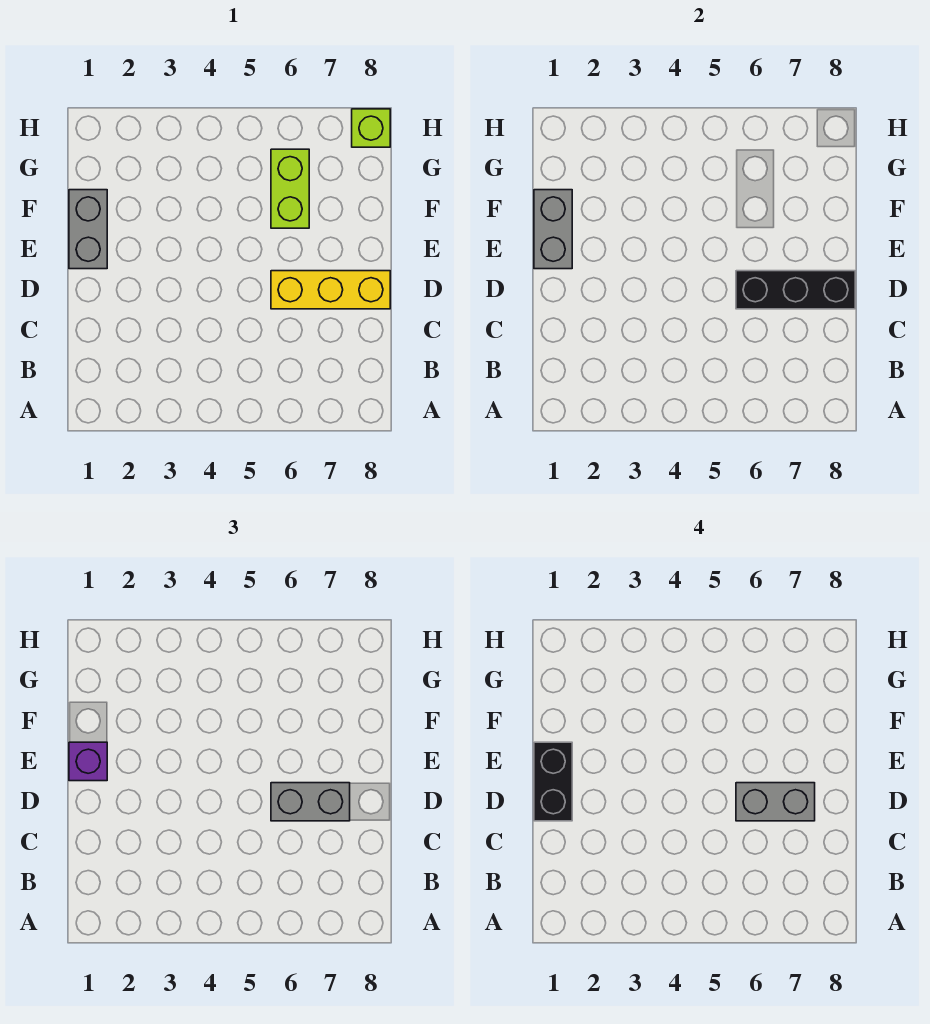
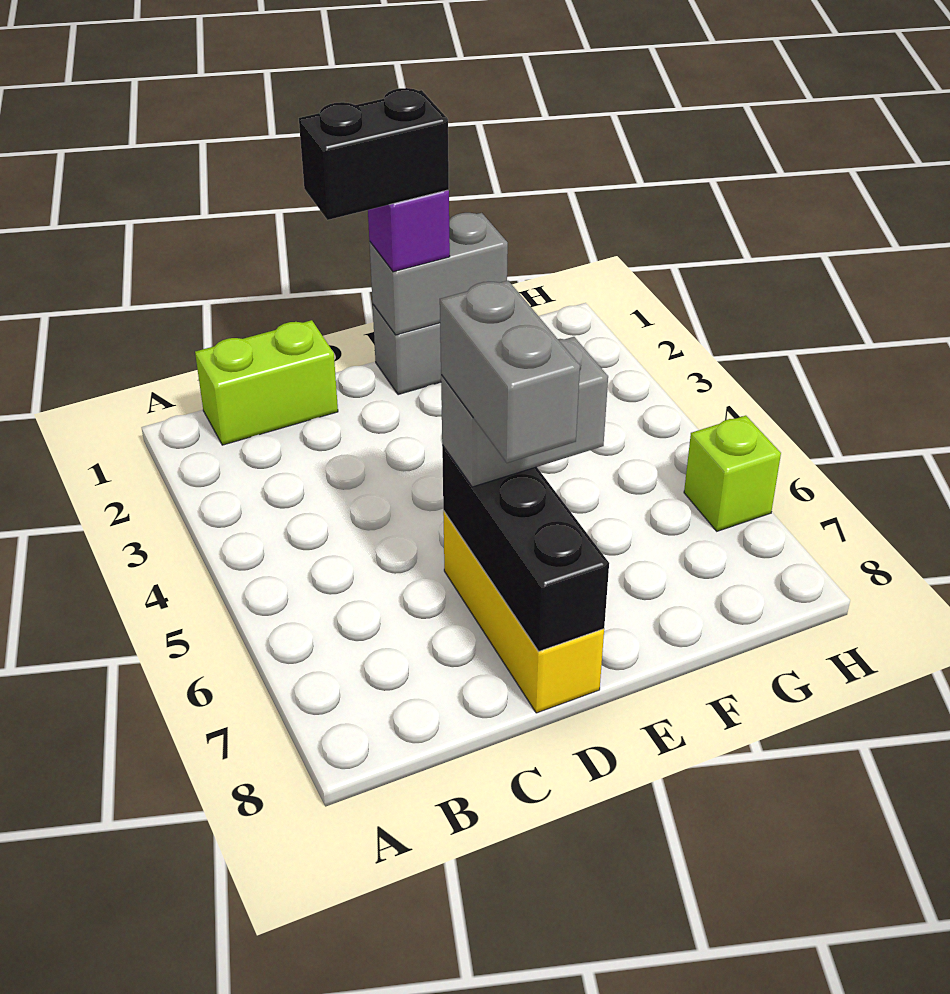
grey brick D6:D7 level 3 -> grey brick D6:E6 level 3
lime brick F6:G6 level 1 -> lime brick B1:C1 level 1
lime brick H8 level 1 -> lime brick H6 level 1

